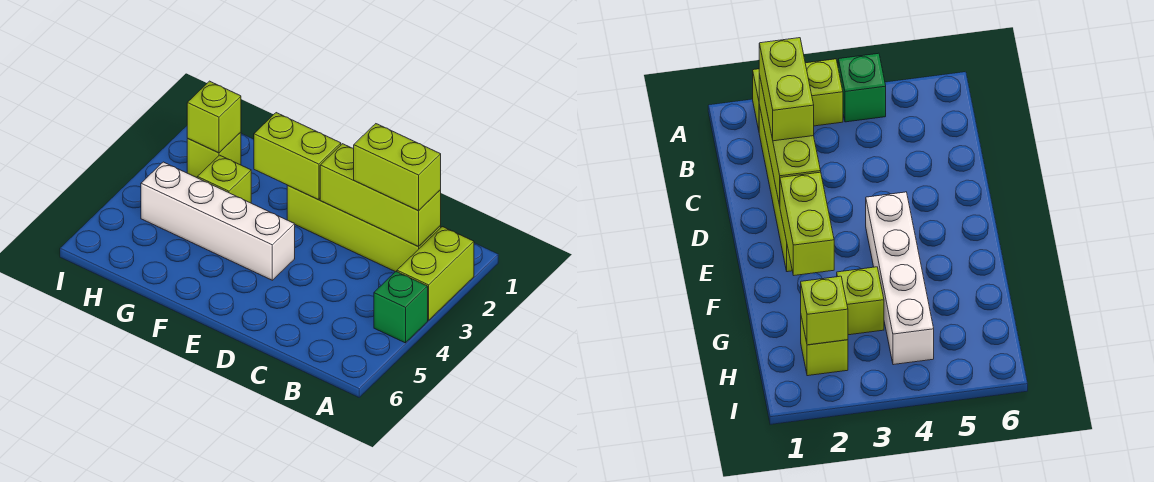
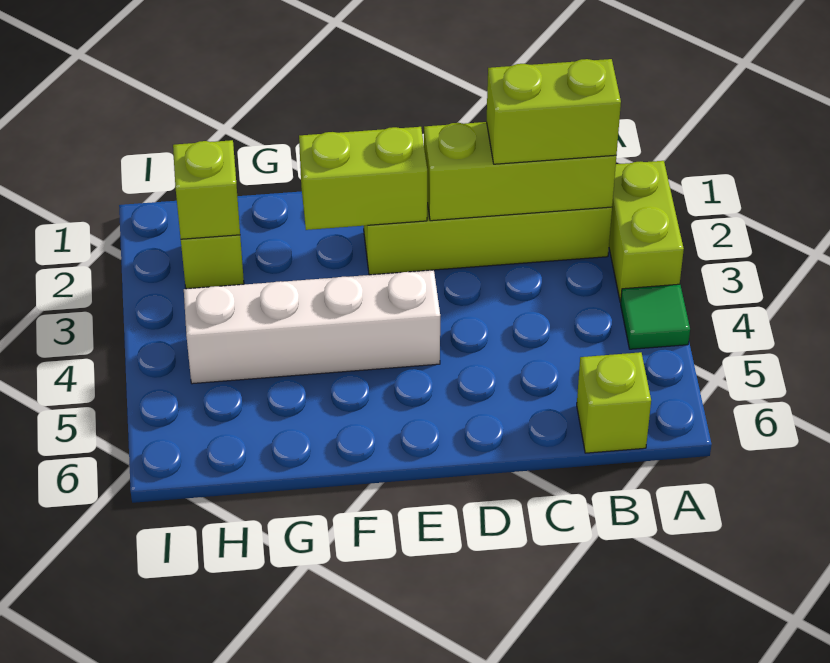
green brick A4 level 1 -> green tile A4 level 1
lime brick G3 level 1 -> lime brick B6 level 1

